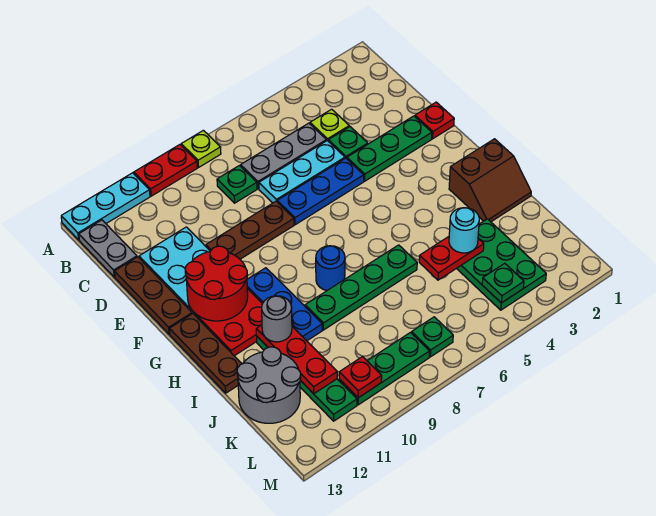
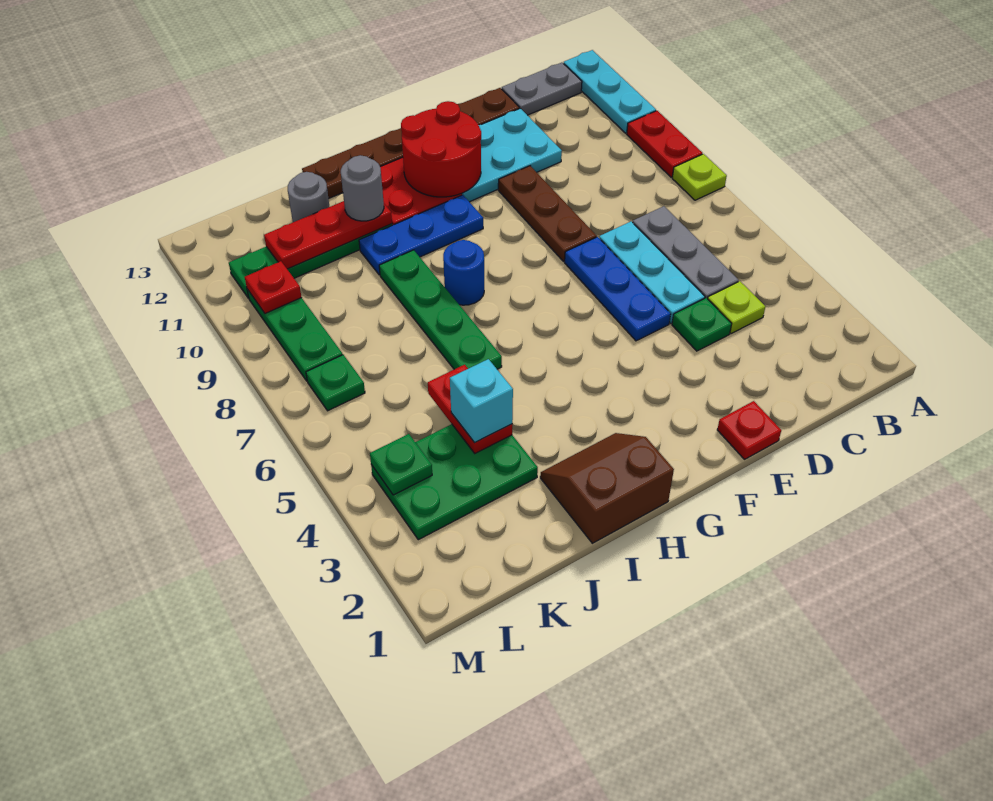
green plate C8 level 1 -> none
green plate E2:E4 level 1 -> none
brown slope H1:I2 level 1 top H -> brown slope H1:I2 level 1 top 1
cyan round brick J4 level 3 -> cyan brick J4 level 3
grey round brick J12:K13 level 1 -> grey round brick J12 level 1

